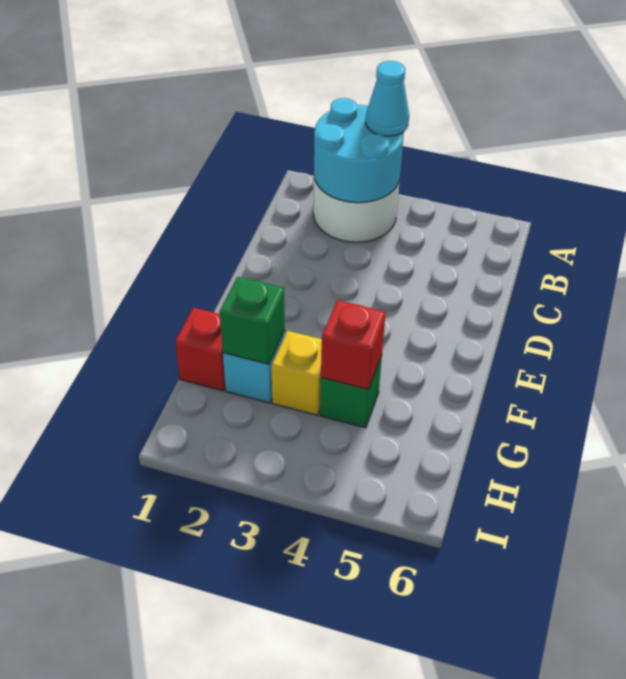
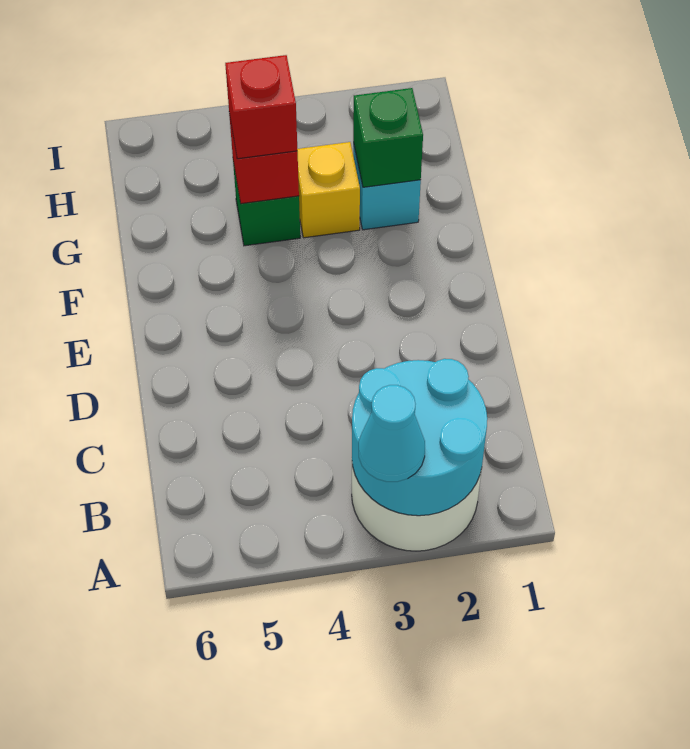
red brick G1 level 1 -> red brick G4 level 3

